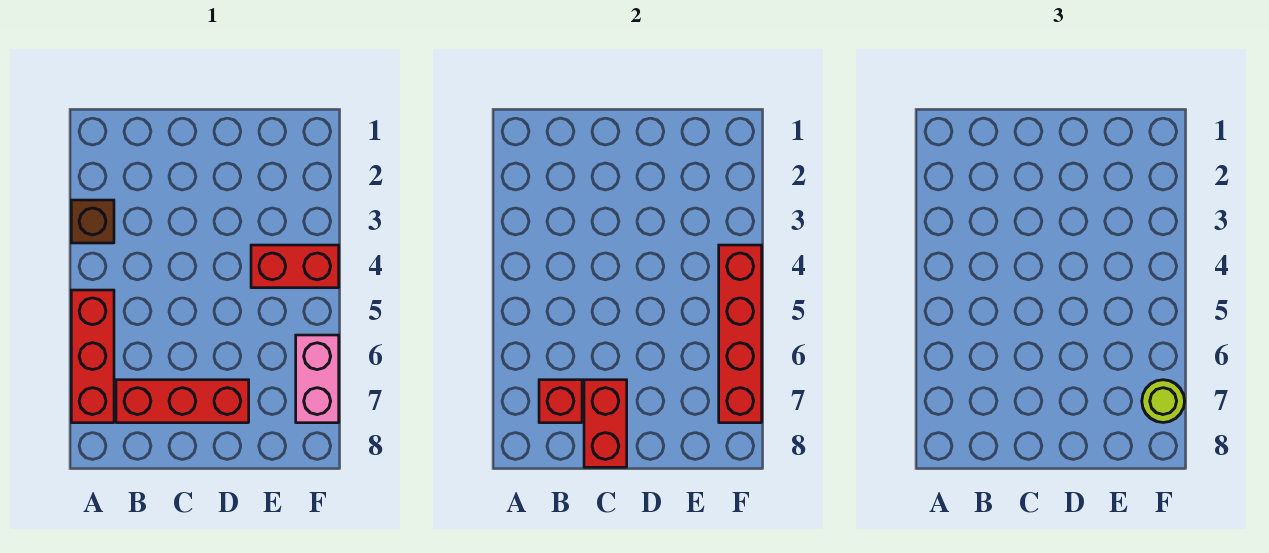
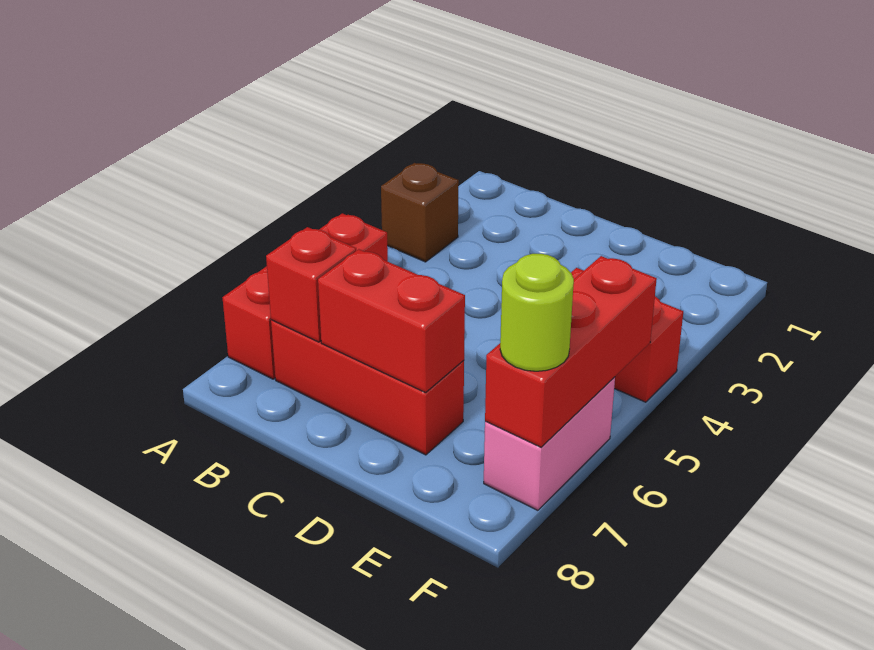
red brick C7:C8 level 2 -> red brick C7:D7 level 2
red brick F4:F7 level 2 -> red brick F5:F7 level 2

